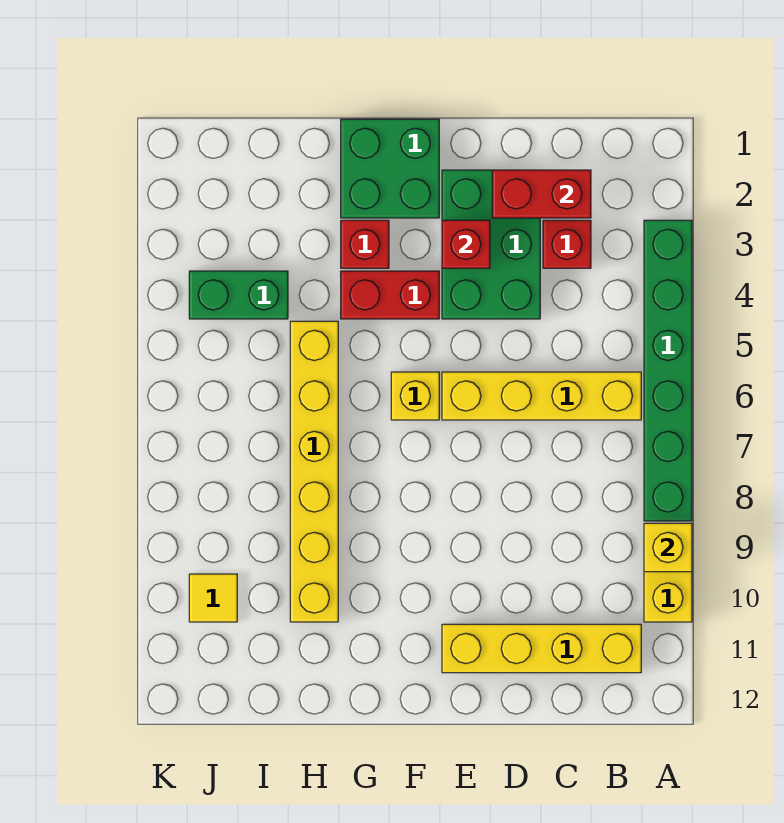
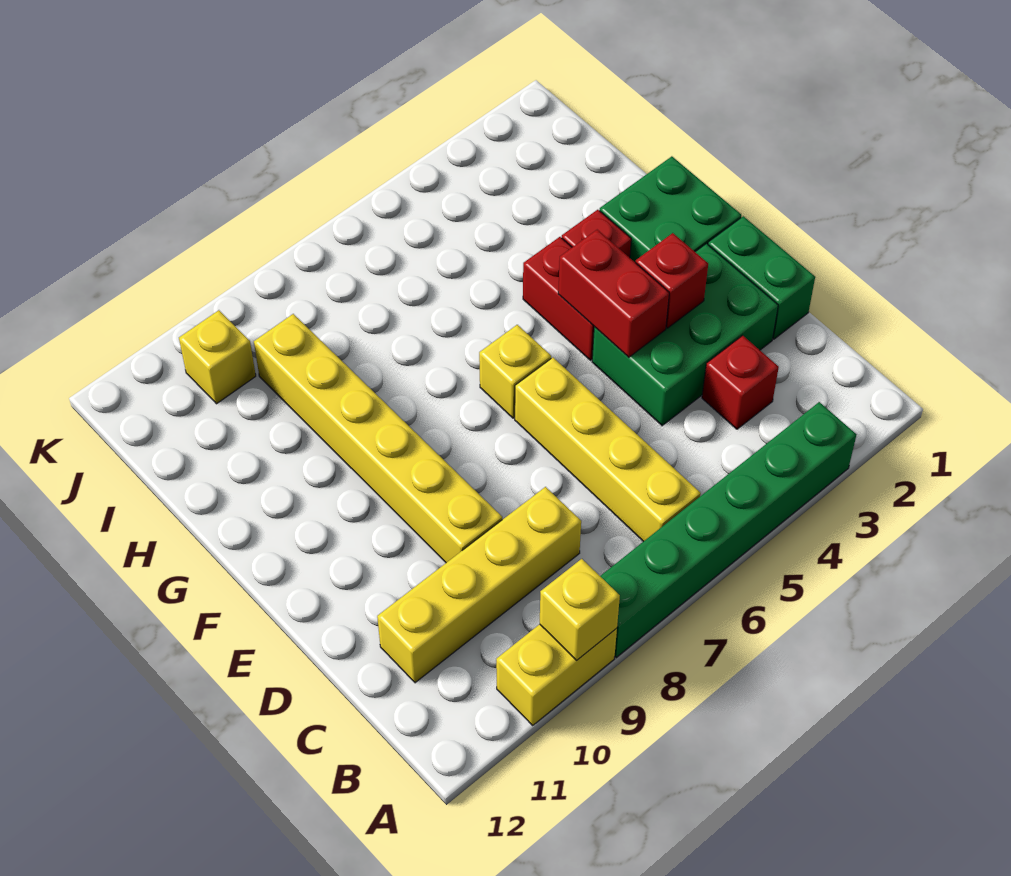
yellow brick B11:E11 level 1 -> yellow brick C8:C11 level 1
red brick C2:D2 level 2 -> red brick E4:F4 level 2
yellow brick H5:H10 level 1 -> yellow brick D9:I9 level 1
green brick I4:J4 level 1 -> green brick D1:E1 level 1
yellow tile J10 level 1 -> yellow brick J10 level 1

